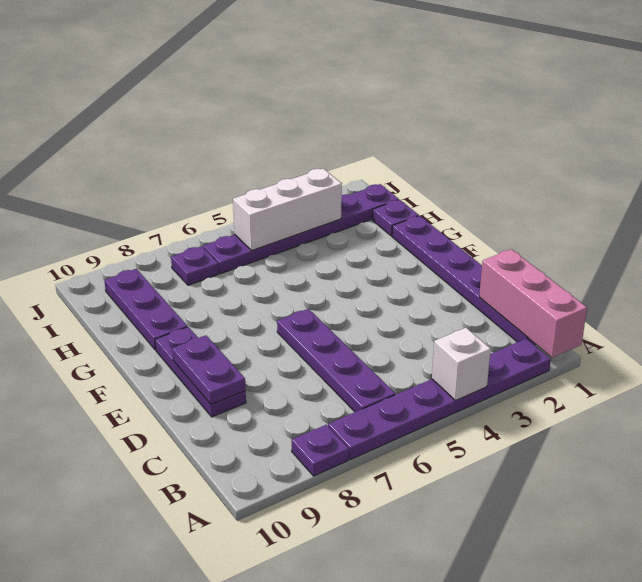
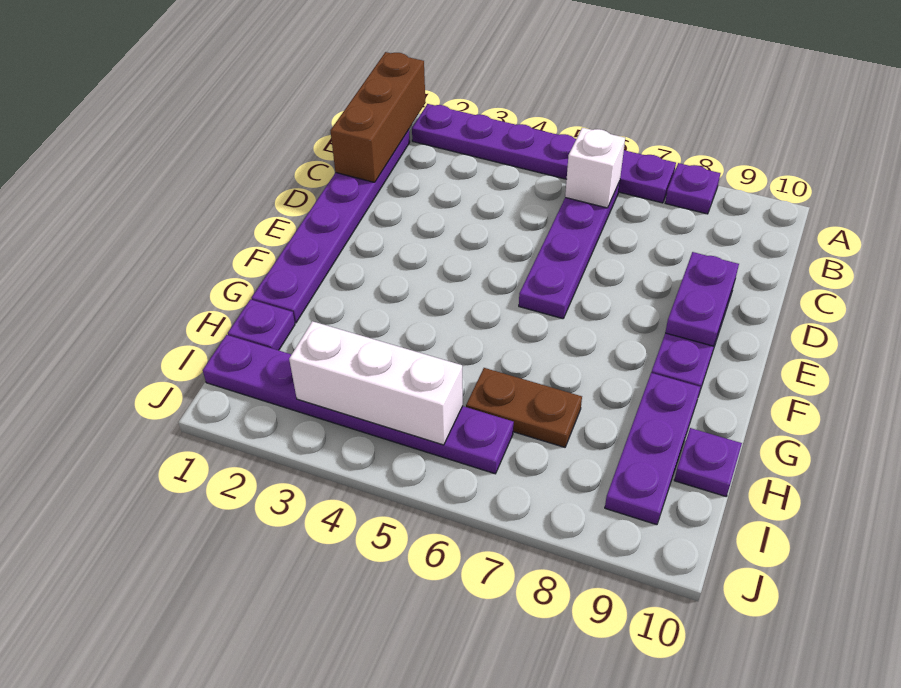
pink brick A1:C1 level 2 -> brown brick A1:C1 level 2
white brick A4 level 2 -> white brick B6 level 2
none -> brown plate H6:H7 level 1
purple plate I7 level 1 -> purple plate H10 level 1

